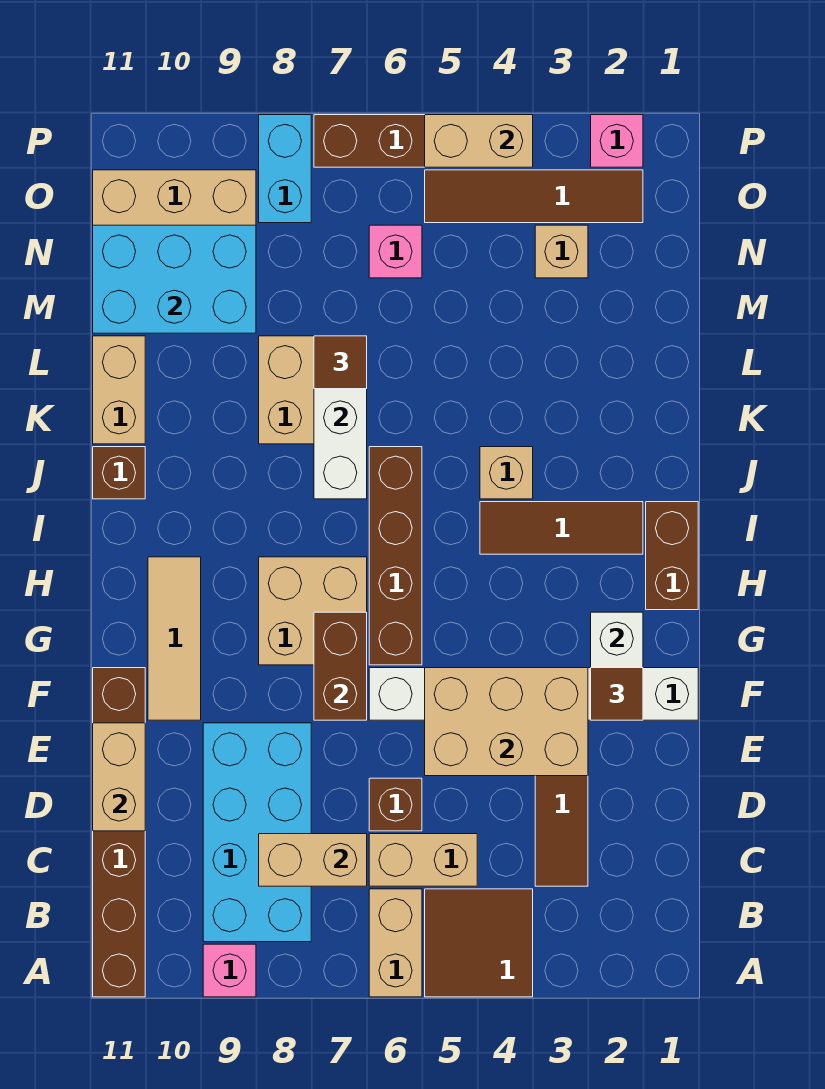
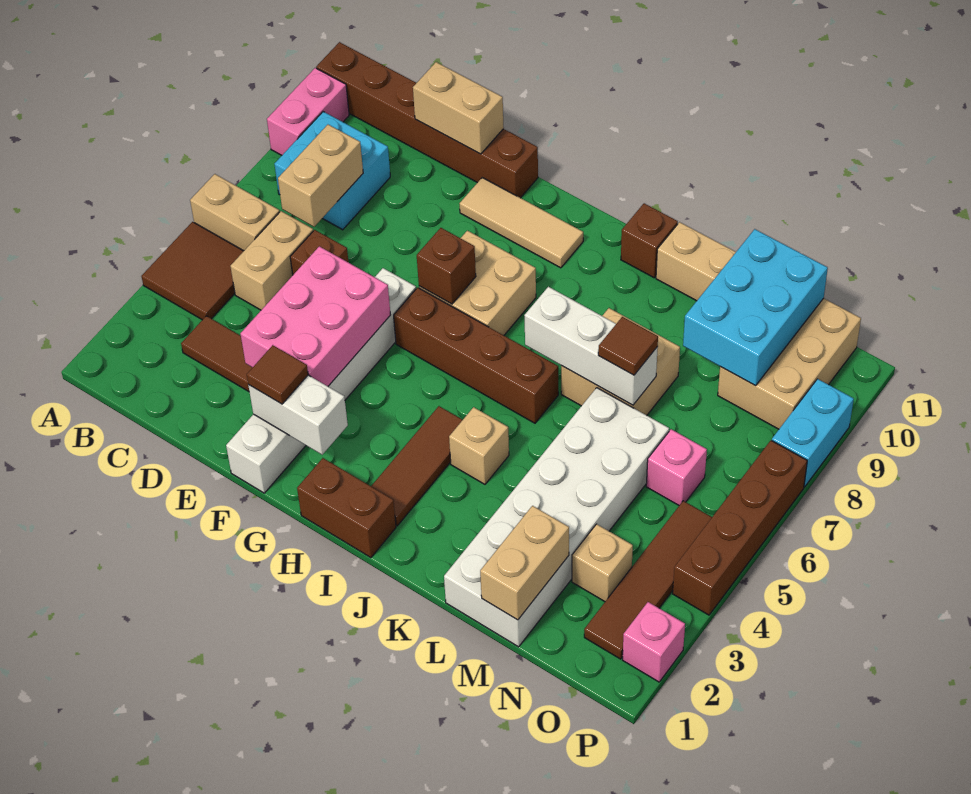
pink brick A9 level 1 -> pink brick A9:A10 level 1
cyan brick B8:E9 level 1 -> cyan brick B8:C9 level 1
tan brick E3:F5 level 2 -> pink brick E3:F5 level 2
brown brick F7:G7 level 2 -> brown brick G7 level 2
none -> white brick L1:M6 level 1
cyan brick O8:P8 level 1 -> cyan brick P8:P9 level 1
tan brick P4:P5 level 2 -> tan brick M1:M2 level 2

